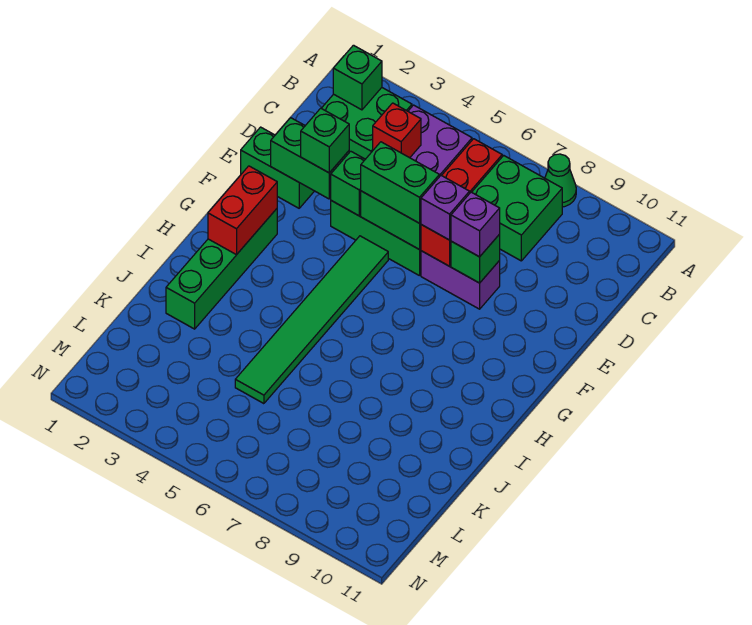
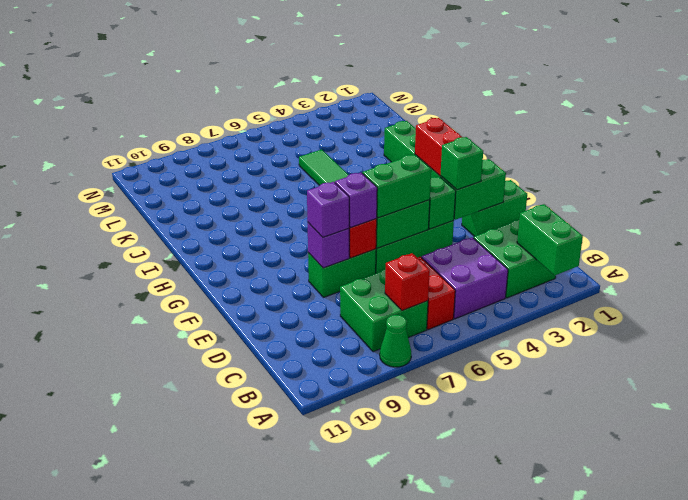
green brick B2 level 2 -> green brick A2:B2 level 2
red brick C4 level 2 -> red brick B7 level 2
purple brick E7:E8 level 1 -> green brick E7:E8 level 1
green brick E8 level 2 -> purple brick E8 level 2

